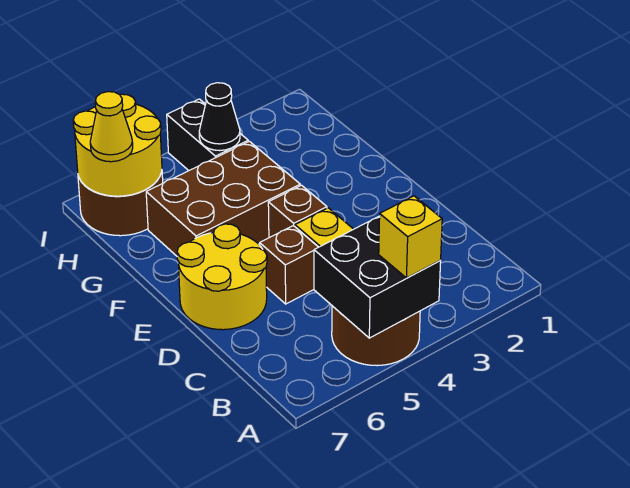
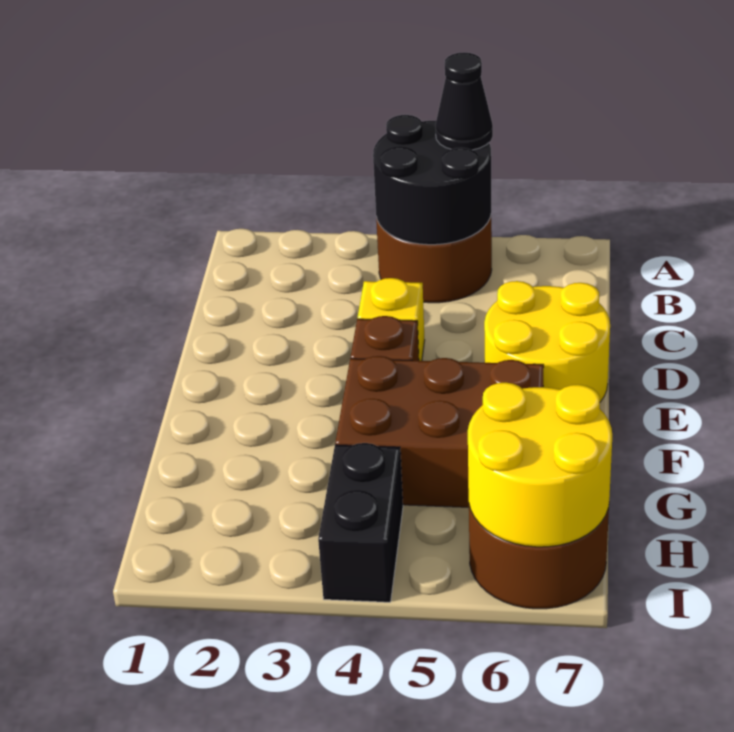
black brick A4:B5 level 2 -> black round brick A4:B5 level 2
yellow brick A4 level 3 -> none
brown brick D5 level 1 -> none
black cone H4 level 2 -> black cone A5 level 3
yellow cone H7 level 3 -> none

